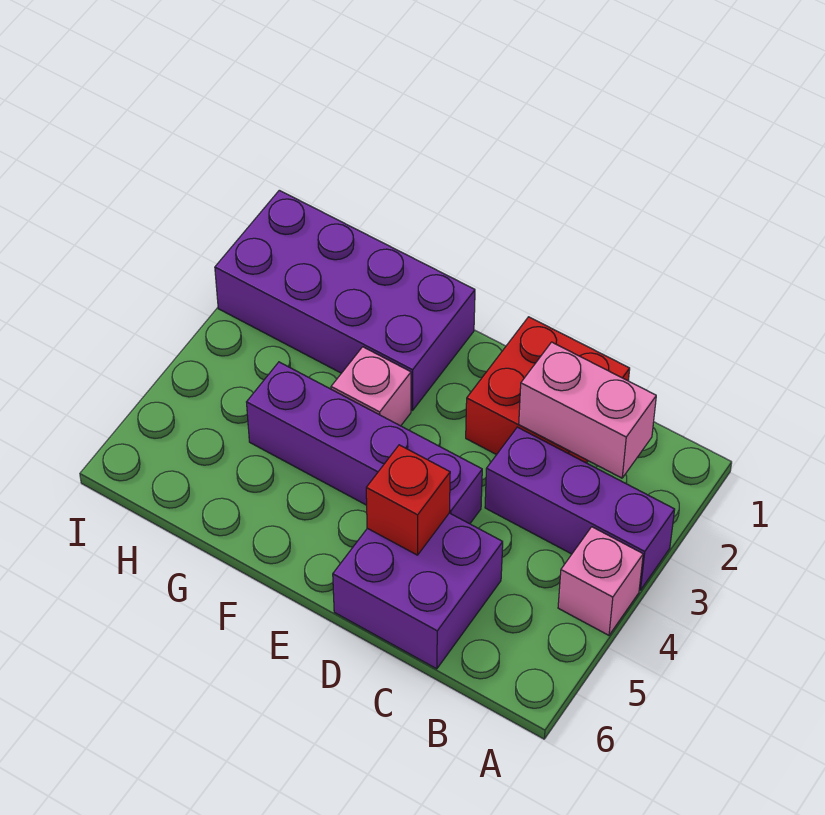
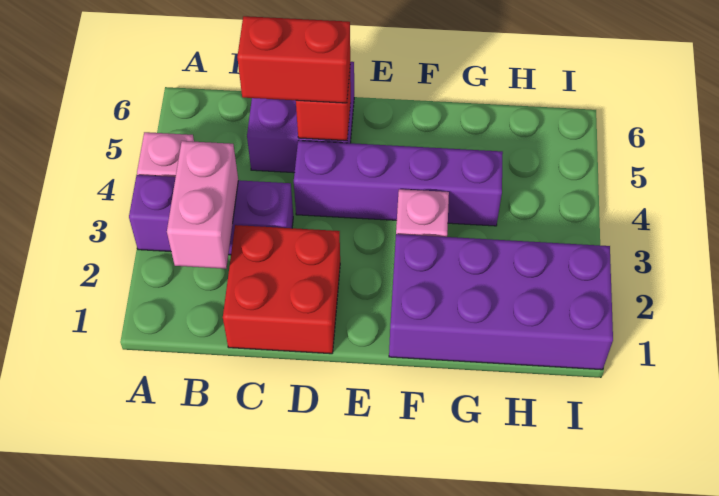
pink brick B2:C2 level 2 -> pink brick B2:B3 level 2
none -> red brick C5:D5 level 3

